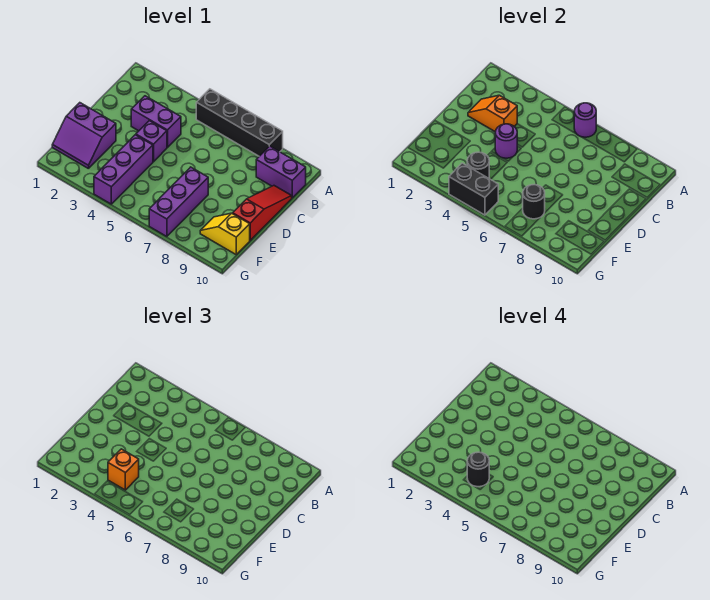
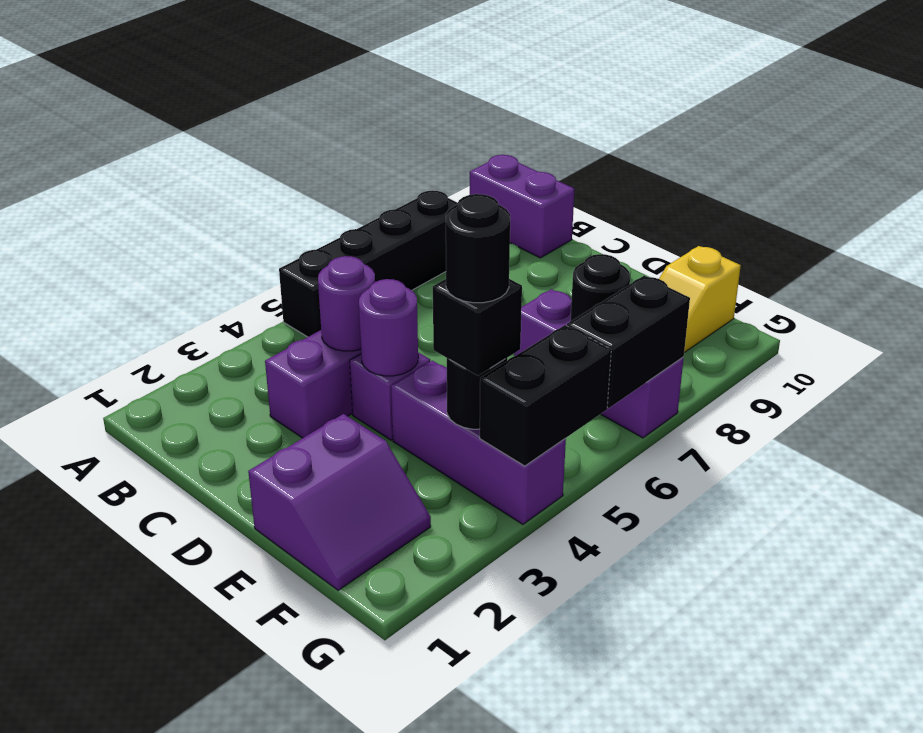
purple round brick A6 level 2 -> purple round brick C4 level 2
purple brick B9:B10 level 1 -> purple brick A10:B10 level 1
orange slope C2:C3 level 2 top 3 -> none
red slope C10:E10 level 1 top E -> none
orange brick F4 level 3 -> black brick F4 level 3
none -> black brick G6:G7 level 2

